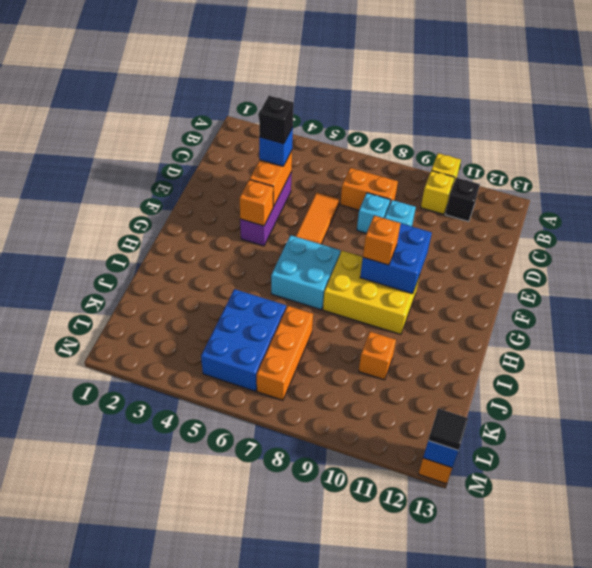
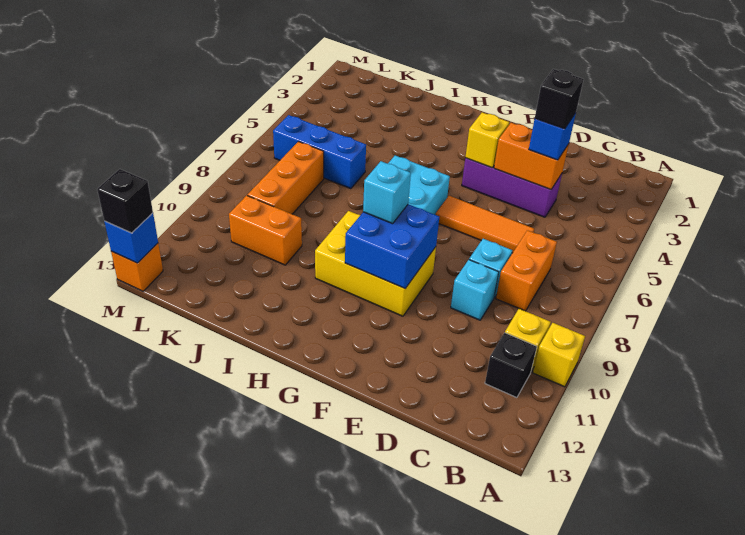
orange brick F4 level 2 -> yellow brick F4 level 2
yellow brick G8:H10 level 1 -> yellow brick F9:H10 level 1
orange brick G9 level 3 -> cyan brick G9 level 3
blue brick J5:L6 level 1 -> blue brick J6:L6 level 1
orange brick J7:L7 level 1 -> orange brick K7:K9 level 1
orange brick J10 level 1 -> orange brick J10:K10 level 1
black tile M13 level 3 -> black brick M13 level 3

